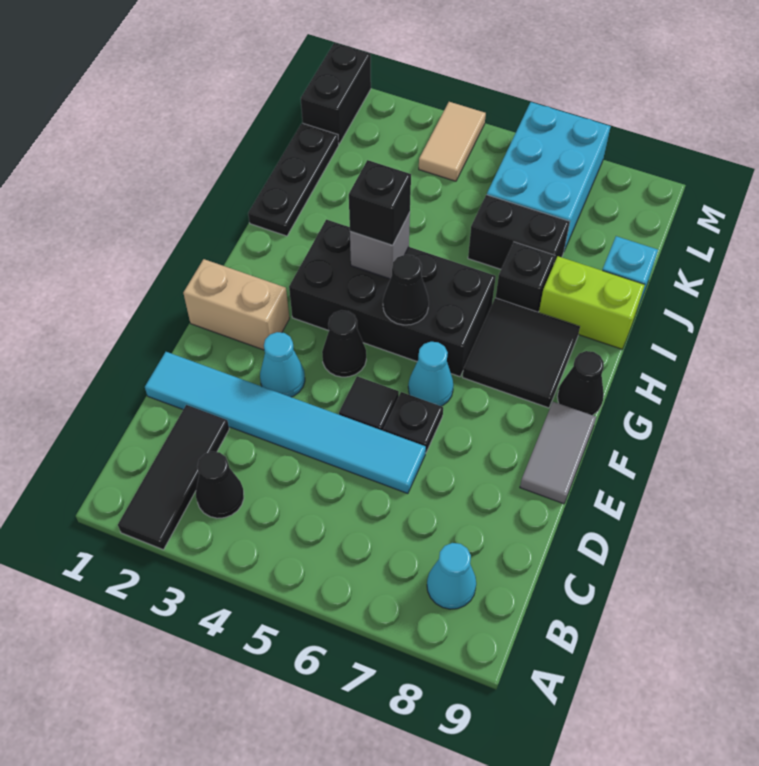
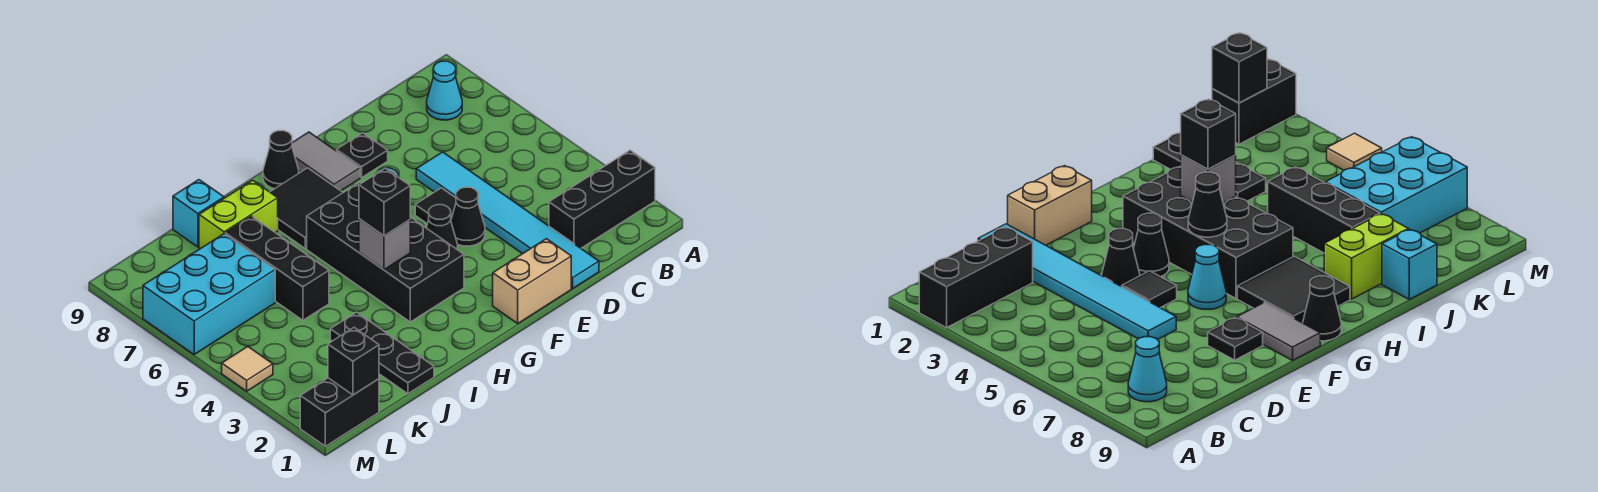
black tile A2:C2 level 1 -> black brick A2:C2 level 1
black cone B3 level 1 -> black cone E4 level 1
cyan cone E3 level 1 -> none
black plate E6 level 1 -> black plate E8 level 1
grey tile E9:F9 level 1 -> grey tile F8:F9 level 1
tan brick F1:F2 level 1 -> tan brick E1:F1 level 1
black plate I1:K1 level 1 -> black plate J1:J3 level 1
black brick I7 level 1 -> black brick L1 level 2
lime brick I8:I9 level 1 -> lime brick I8:J8 level 1
black brick J6:J7 level 1 -> black brick J5:J7 level 1
tan tile L4:M4 level 1 -> tan tile M4 level 1

